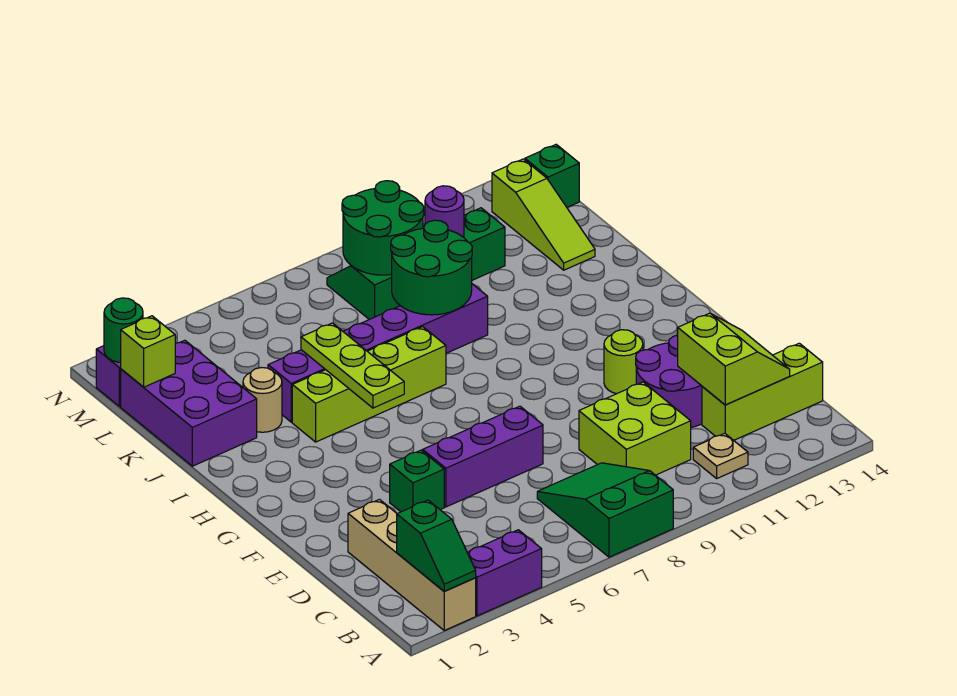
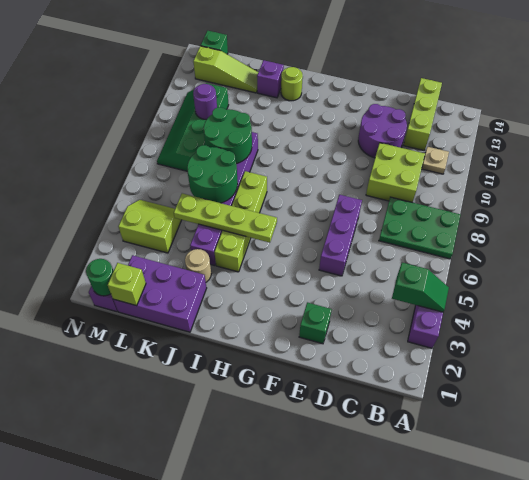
tan brick A2:D2 level 1 -> none
green slope A2:B2 level 2 top B -> green slope A4:B4 level 2 top B
green slope A7:C8 level 1 top A -> green plate A7:C8 level 1
lime slope C12:D13 level 2 top 12 -> lime slope L4:M5 level 1 top 4
green brick E4 level 1 -> green brick E2 level 1
lime round brick F11 level 1 -> lime round brick I13 level 1
lime plate H5:J5 level 2 -> lime plate H5:K5 level 2
none -> purple brick J13 level 1
green round brick L8:M9 level 2 -> green round brick J6:K7 level 2

